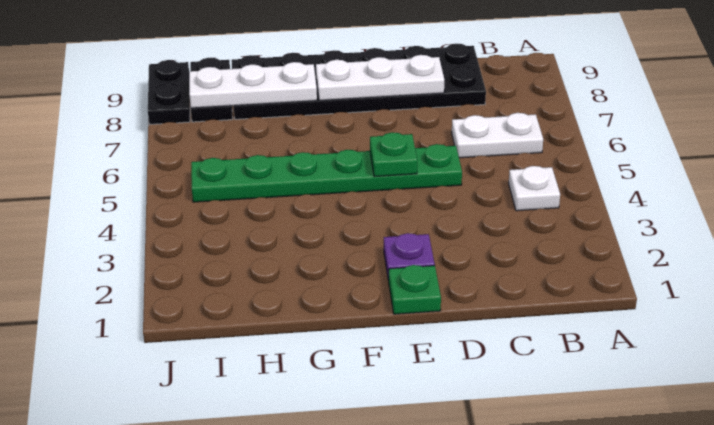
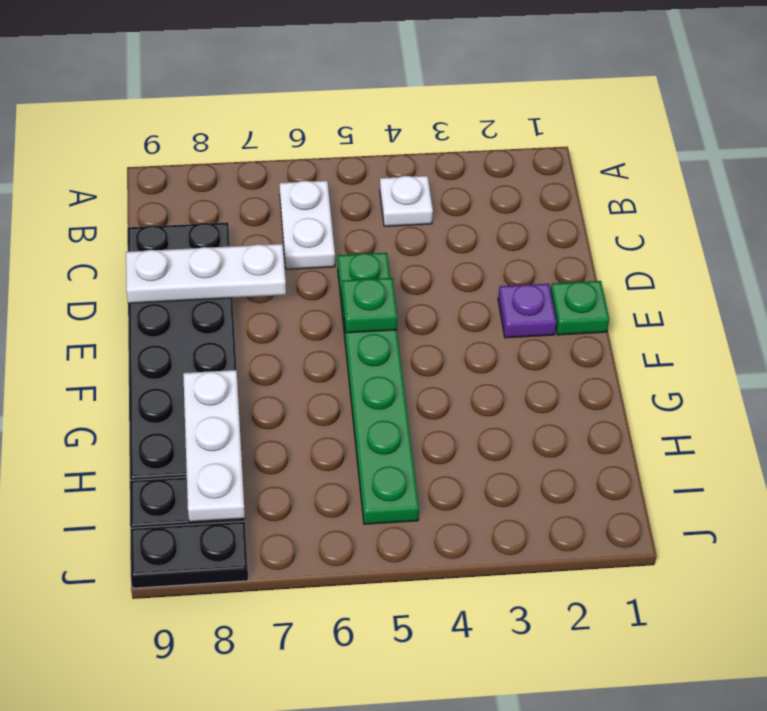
white plate D8:F8 level 2 -> white plate D7:D9 level 2

